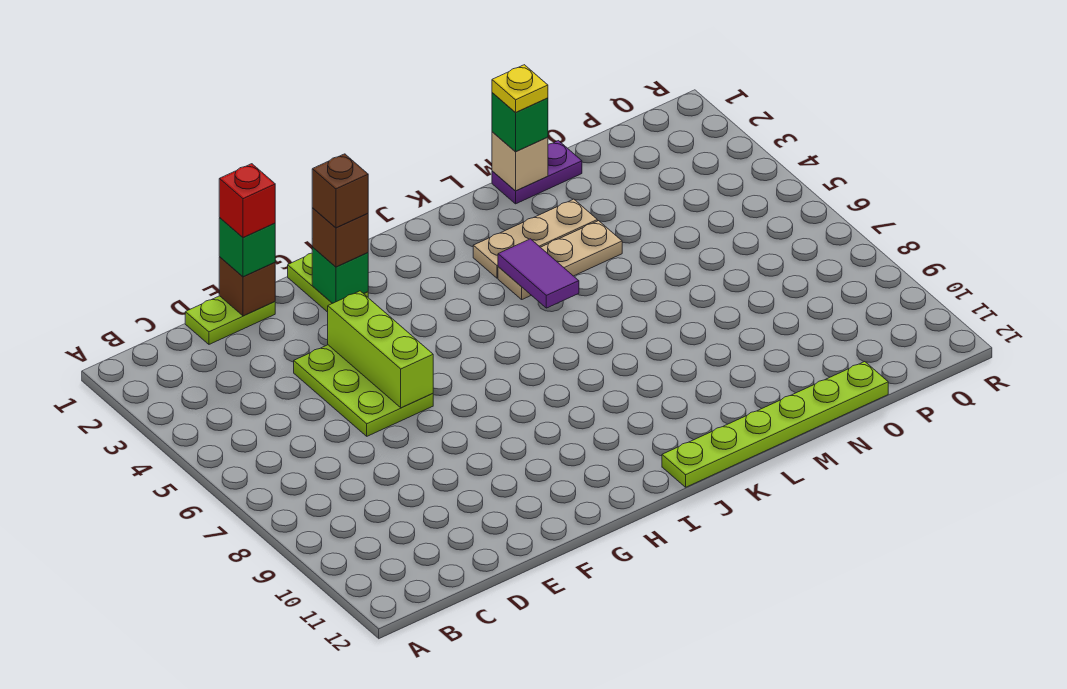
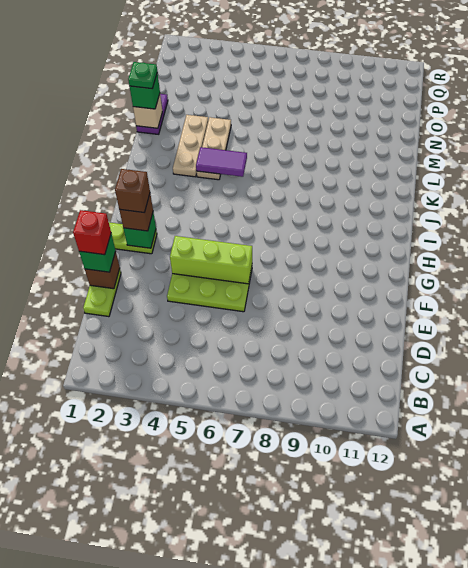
lime plate J12:O12 level 1 -> none
yellow plate M1 level 4 -> green plate M1 level 4

